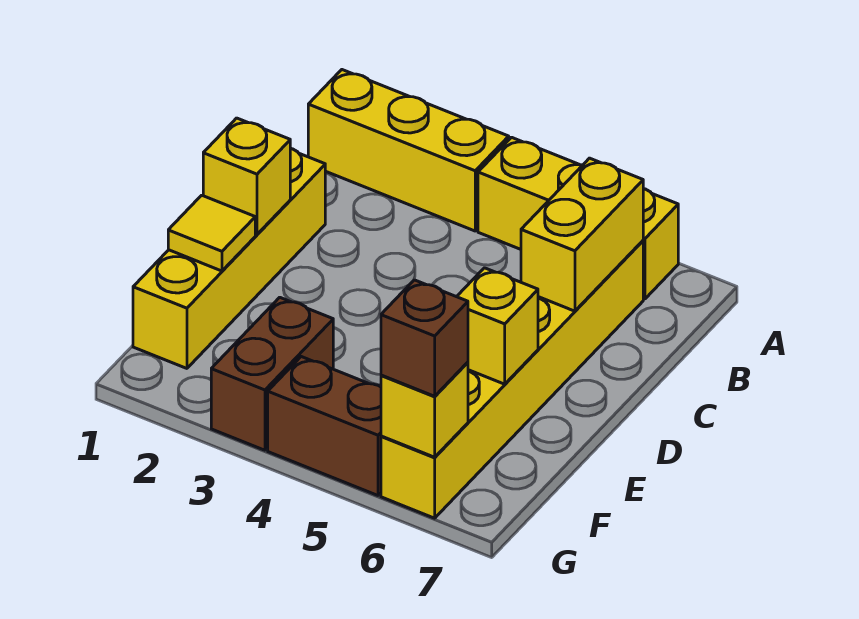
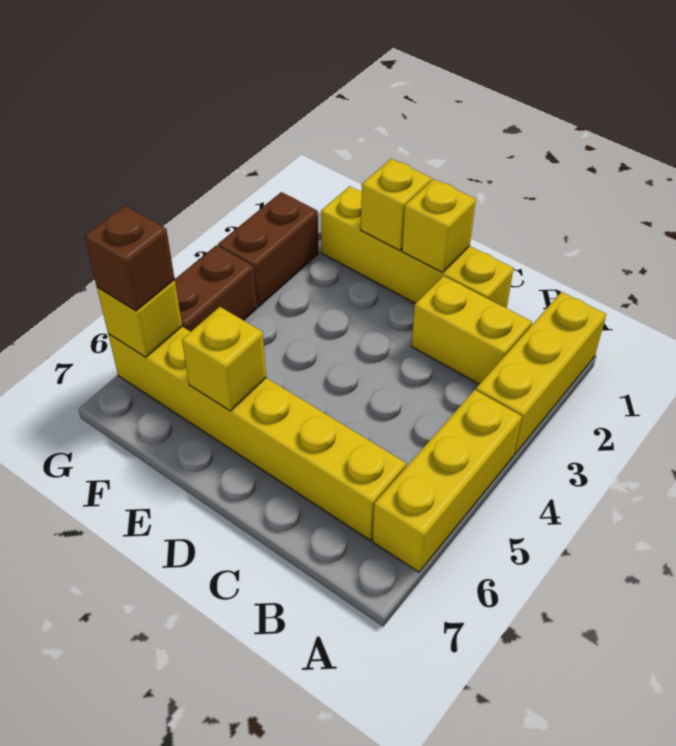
yellow brick B6:C6 level 2 -> yellow brick B2:C2 level 1
yellow tile E1 level 2 -> yellow brick E1 level 2
brown brick F3:G3 level 1 -> brown brick G2:G3 level 1

